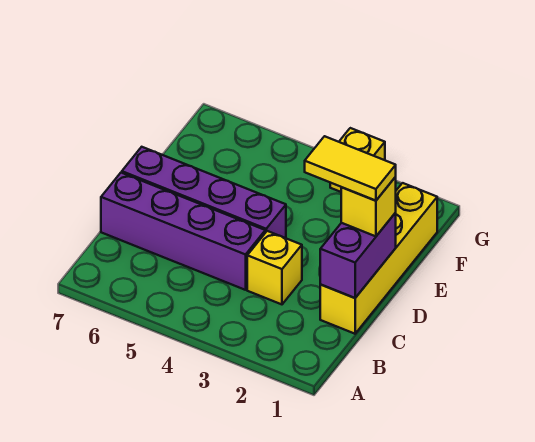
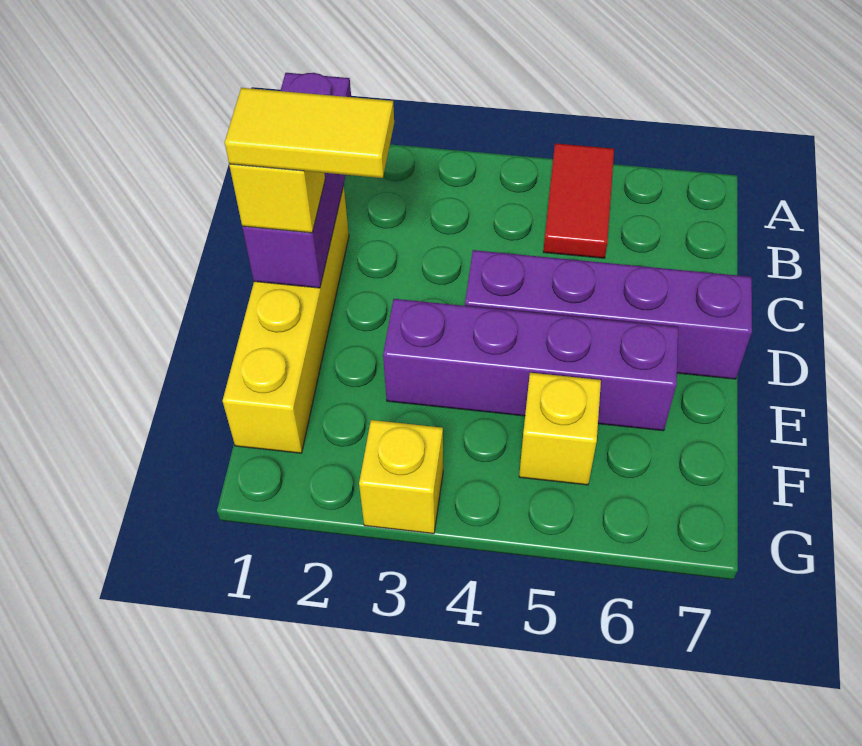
none -> red tile A5:B5 level 1
purple brick C1:D1 level 2 -> purple brick B1:D1 level 2
yellow brick C3 level 1 -> yellow brick F5 level 1
purple brick C4:C7 level 1 -> purple brick E3:E6 level 1

